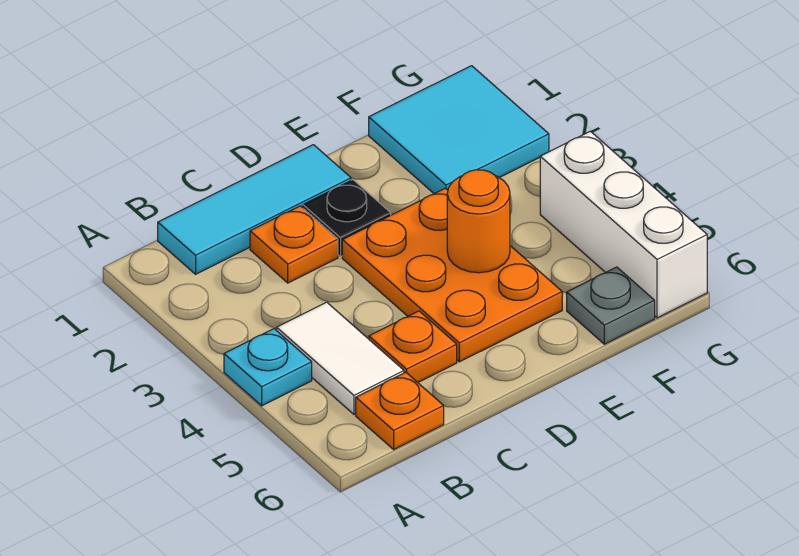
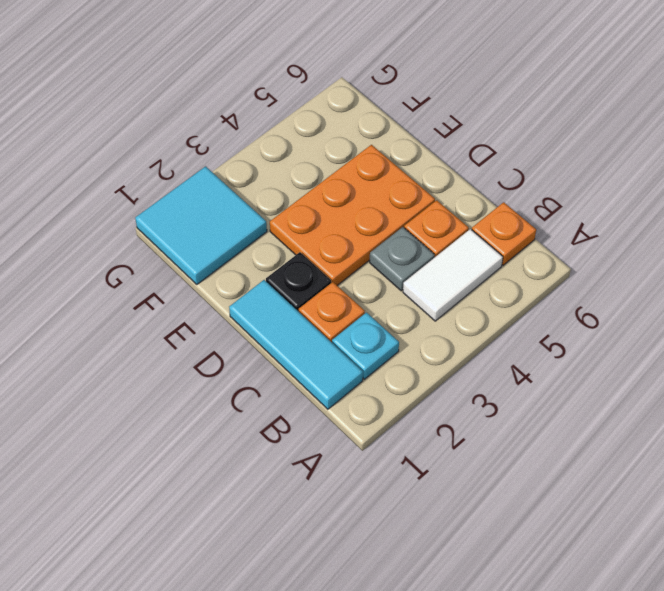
cyan plate A4 level 1 -> cyan plate B2 level 1
orange round brick E4 level 2 -> none
grey plate F6 level 1 -> grey plate C4 level 1
white brick G4:G6 level 1 -> none

